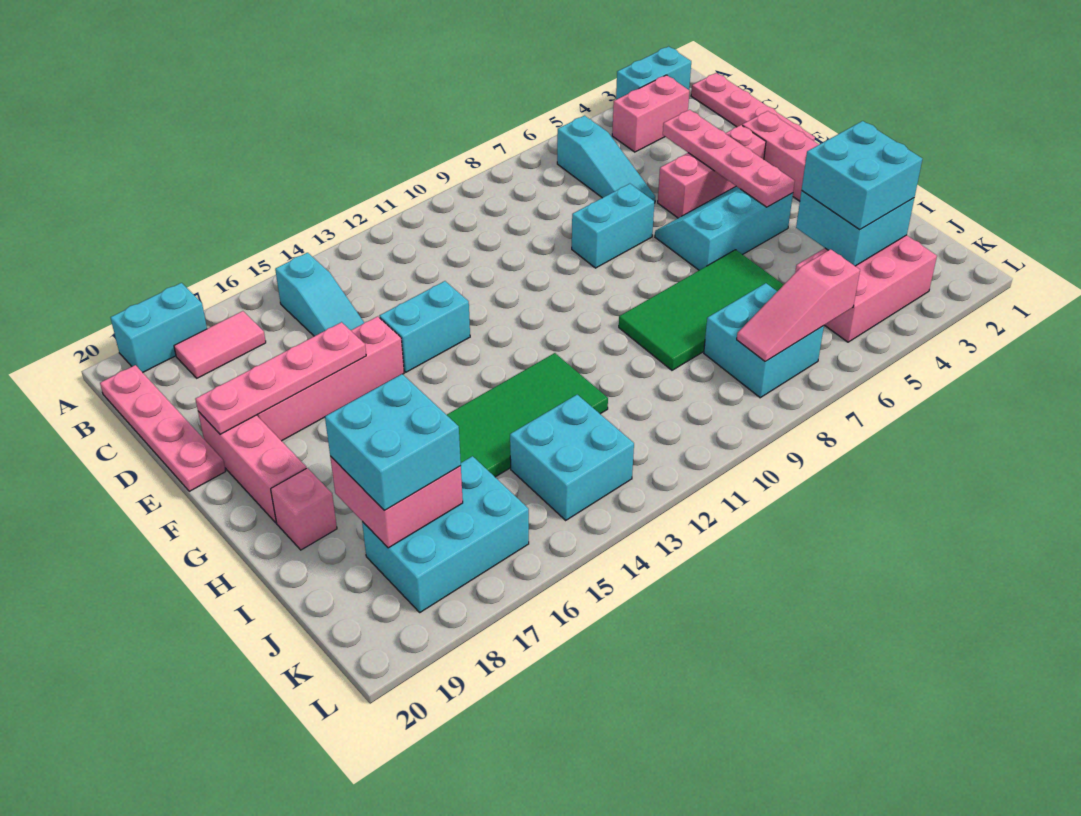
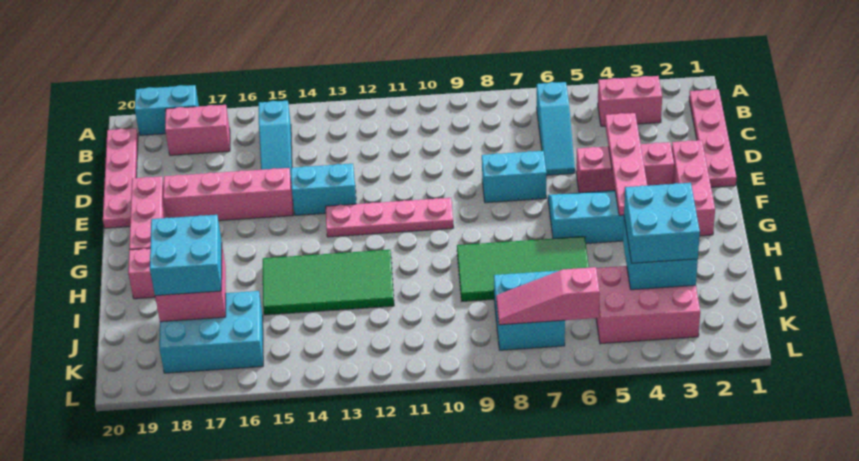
cyan brick A2:A3 level 1 -> none
pink tile B17:B18 level 1 -> pink brick B17:B18 level 1
pink plate E16:E19 level 2 -> pink plate F10:F13 level 1
cyan brick J13:K14 level 1 -> none

